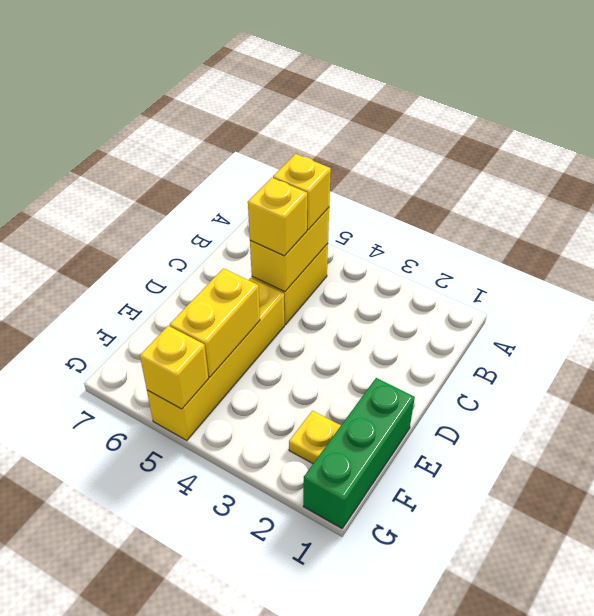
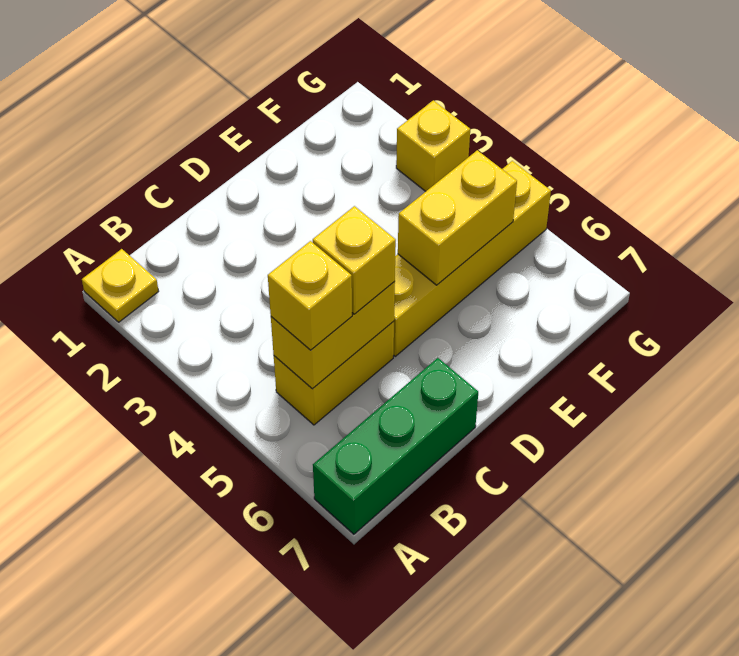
green brick E1:G1 level 1 -> green brick A7:C7 level 1
yellow plate F2 level 1 -> yellow plate A1 level 1
yellow brick G5 level 2 -> yellow brick G3 level 1

